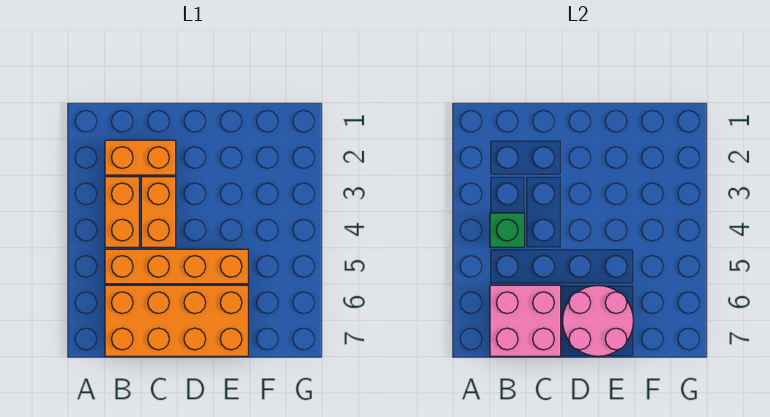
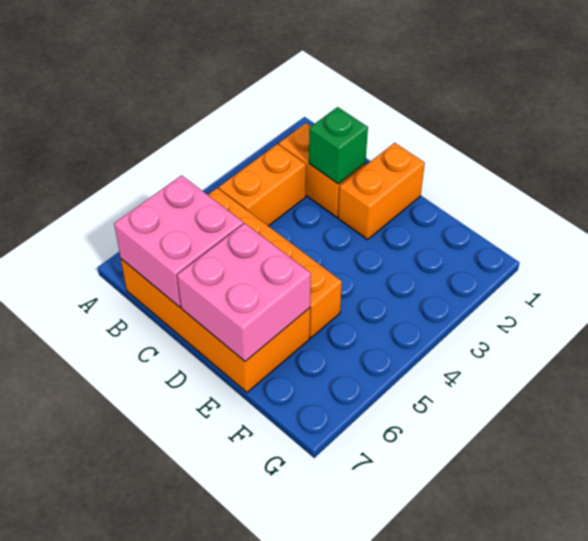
green brick B4 level 2 -> green brick C2 level 2
orange brick C3:C4 level 1 -> orange brick D1:D2 level 1
pink round brick D6:E7 level 2 -> pink brick D6:E7 level 2

